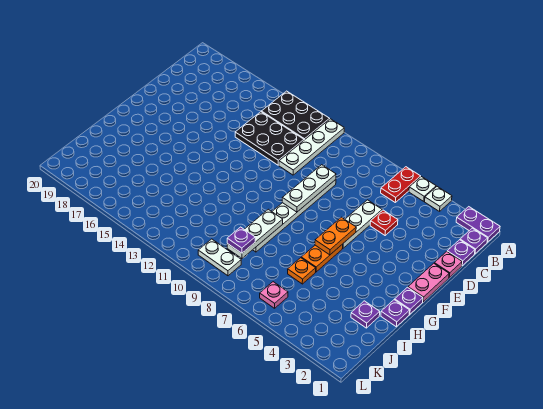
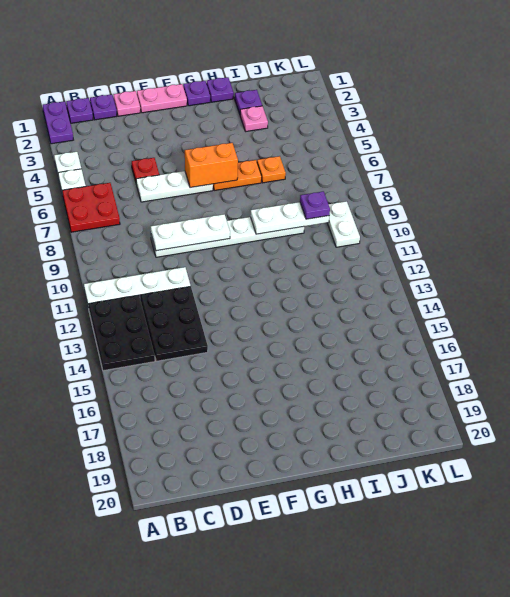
red plate A6:B6 level 1 -> red plate A6:B7 level 1
orange plate F6:G6 level 2 -> orange brick F6:G6 level 2
pink plate K6 level 1 -> pink plate I3 level 1

